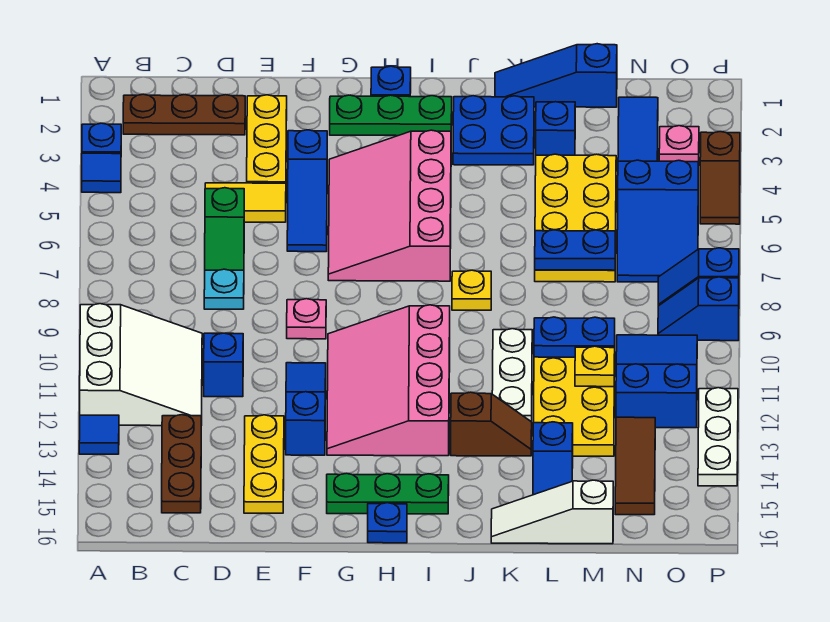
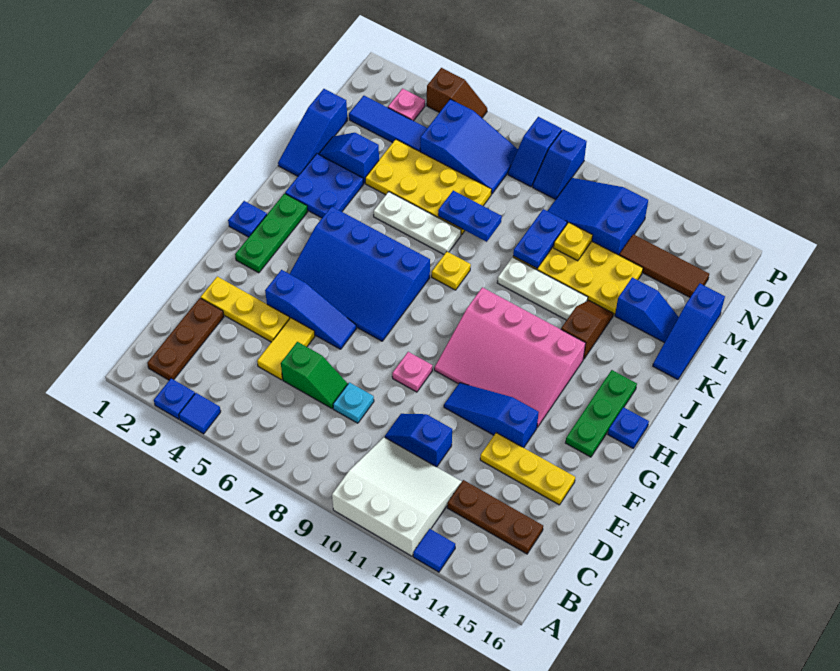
pink slope G4:I7 level 1 top I -> blue slope G4:I7 level 1 top I
white slope K16:M16 level 1 top M -> blue slope K16:M16 level 1 top M
blue plate L7:M7 level 2 -> blue plate L7:L8 level 2
white plate P12:P14 level 1 -> white plate K5:K7 level 1

